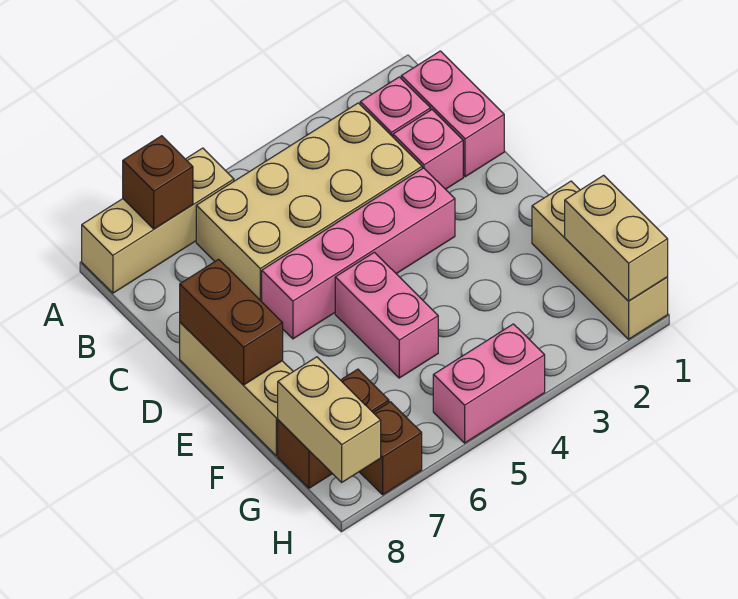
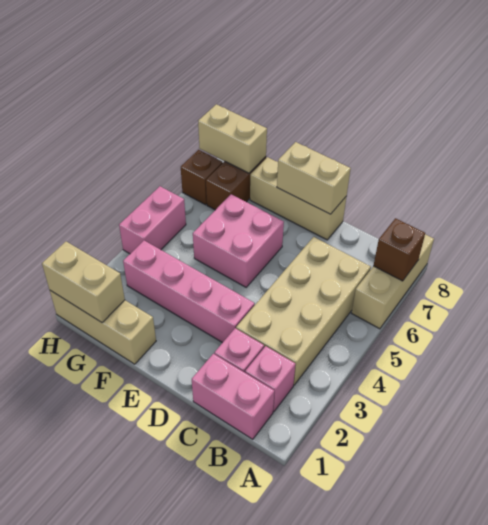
pink brick D3:D6 level 1 -> pink brick D3:G3 level 1
brown brick D8:E8 level 2 -> tan brick D8:E8 level 2
pink brick E5:F5 level 1 -> pink brick E5:F6 level 1

